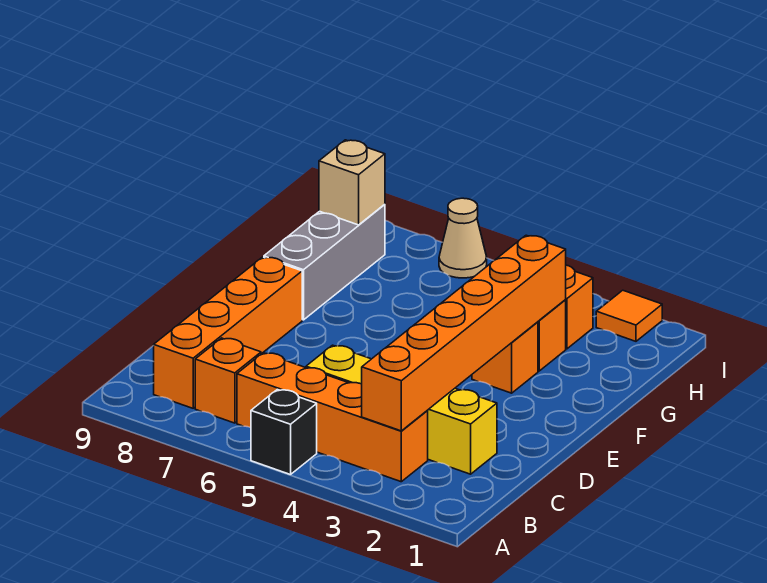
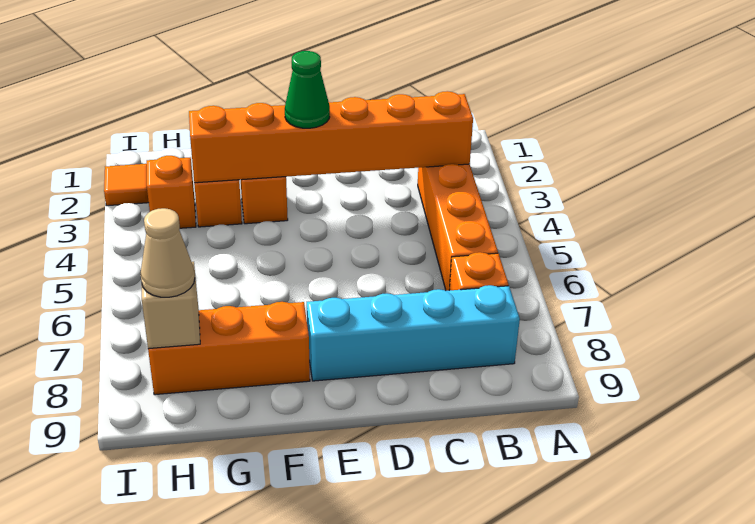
black brick A5 level 1 -> none
orange brick B8:E8 level 1 -> cyan brick B8:E8 level 1
yellow brick C2:C5 level 1 -> none
none -> green cone E3 level 3
grey brick F8:H8 level 1 -> orange brick F8:H8 level 1
tan cone I6 level 1 -> tan cone H8 level 3

